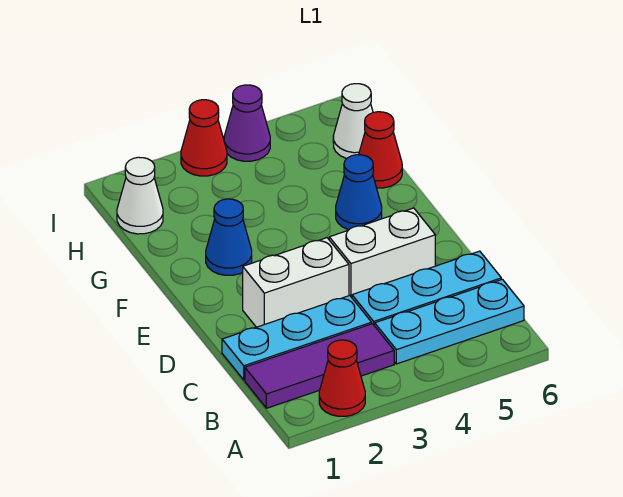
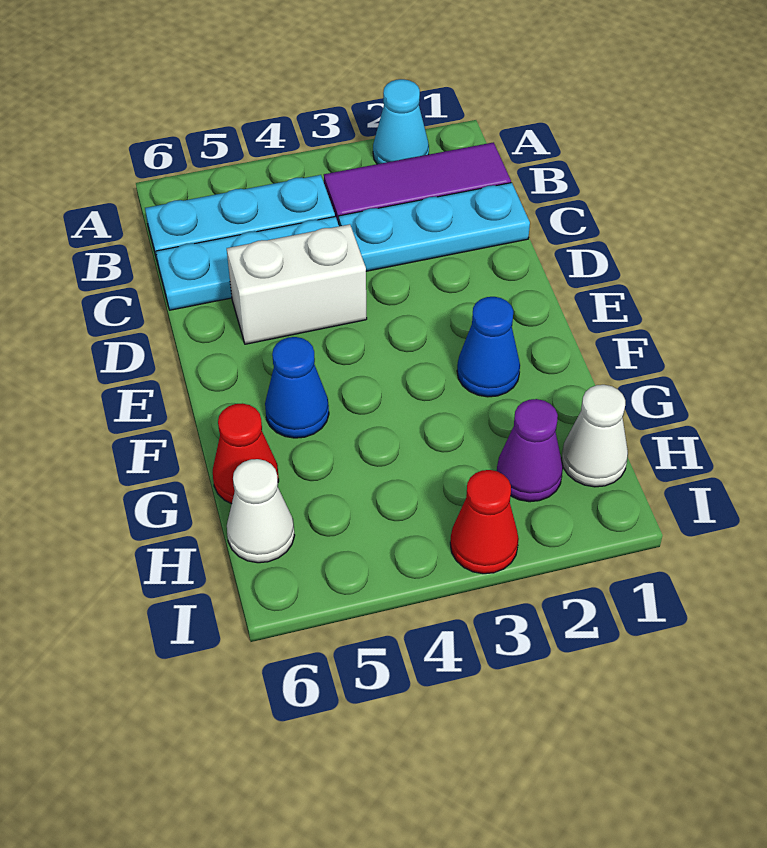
red cone A2 level 1 -> cyan cone A2 level 1
white brick D2:D3 level 1 -> none
purple cone I4 level 1 -> purple cone H2 level 1

